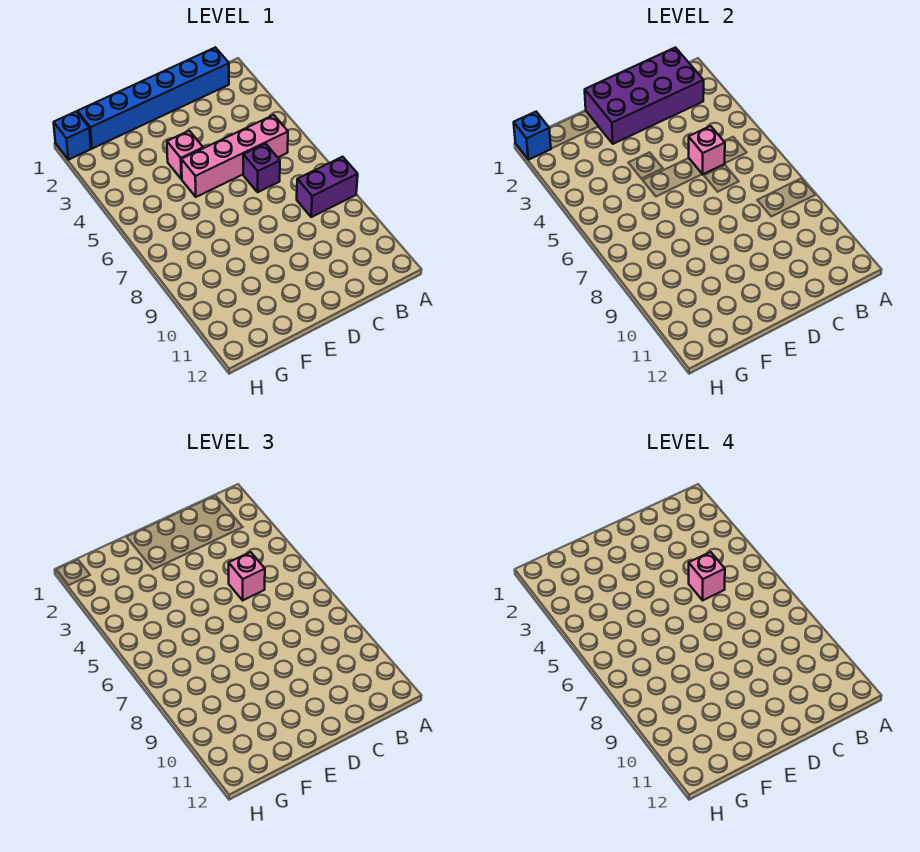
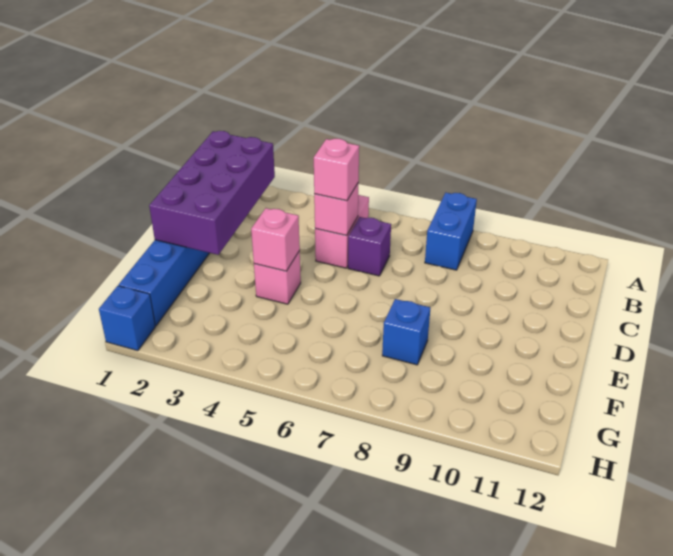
purple brick A8:B8 level 1 -> blue brick A8:B8 level 1
pink brick B5:E5 level 1 -> pink brick B5:C5 level 1
pink brick C5 level 4 -> pink brick E4 level 2
blue brick H1 level 2 -> blue brick F8 level 1

